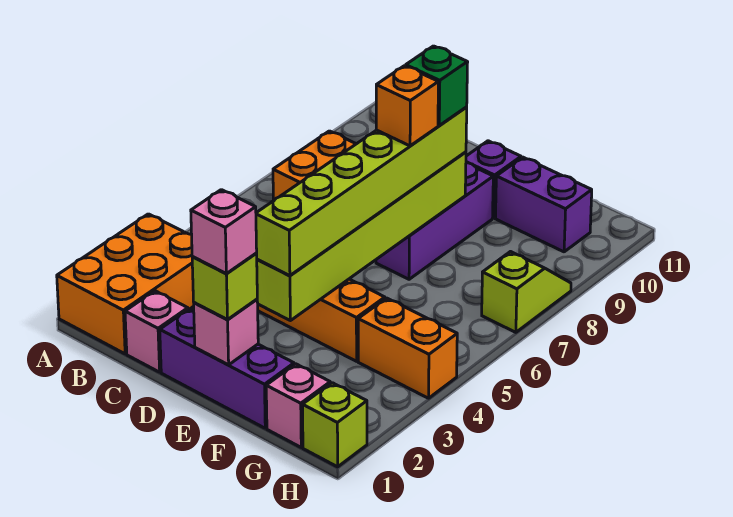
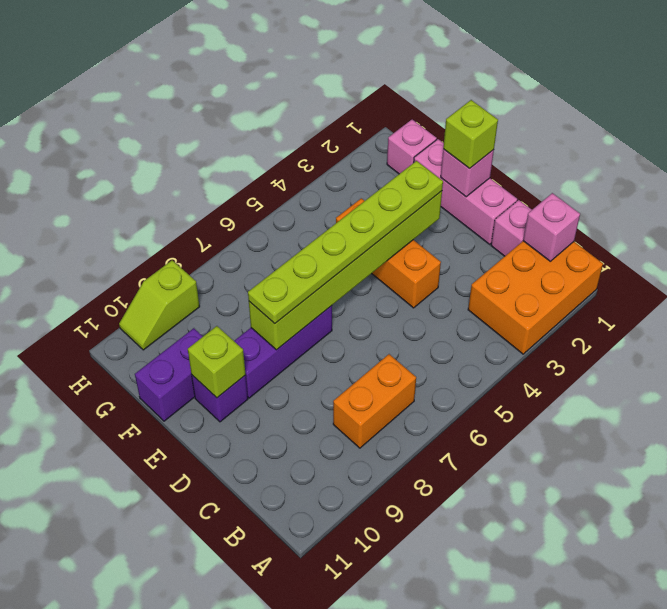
purple brick D1:F1 level 1 -> pink brick D1:F1 level 1
pink brick E1 level 4 -> pink brick B1 level 2
lime brick E3:E8 level 3 -> lime plate E3:E8 level 3
orange brick E7 level 4 -> none
green brick E8 level 4 -> none
purple brick F10:G10 level 1 -> purple brick F10:F11 level 1
orange brick G4:H4 level 1 -> none
lime brick H1 level 1 -> lime brick E10 level 2
lime slope H7:H8 level 1 top 7 -> lime slope H9:H10 level 1 top 9

